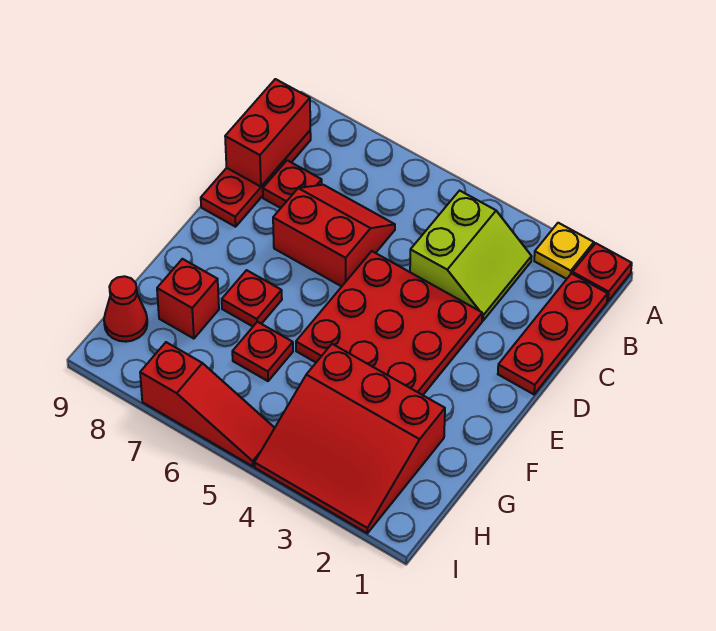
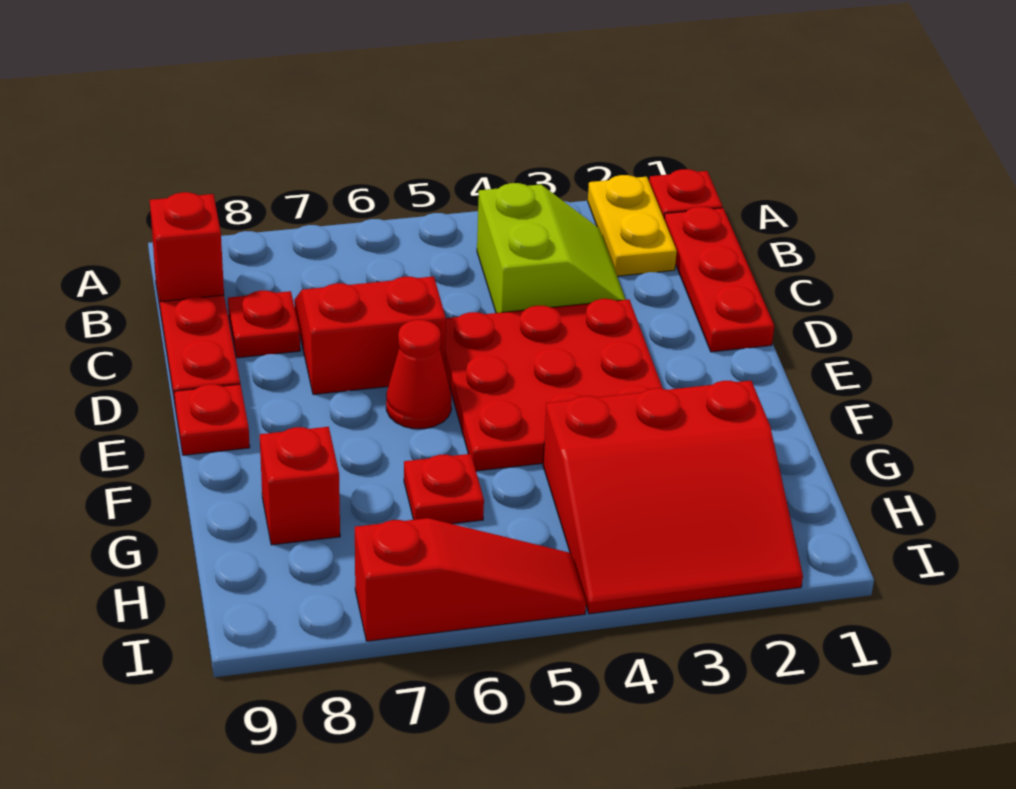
yellow plate A2 level 1 -> yellow plate A2:B2 level 1
red brick B9:C9 level 2 -> red brick B9 level 2
red plate F7 level 1 -> red plate E9 level 1
red cone H9 level 1 -> red cone E6 level 1

